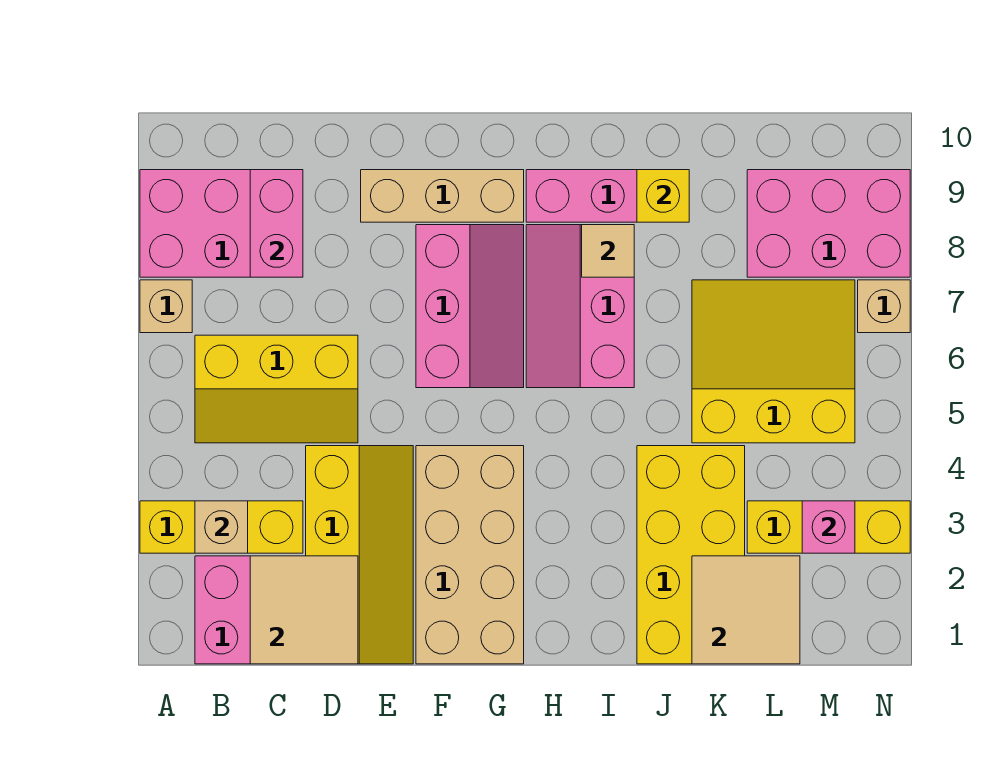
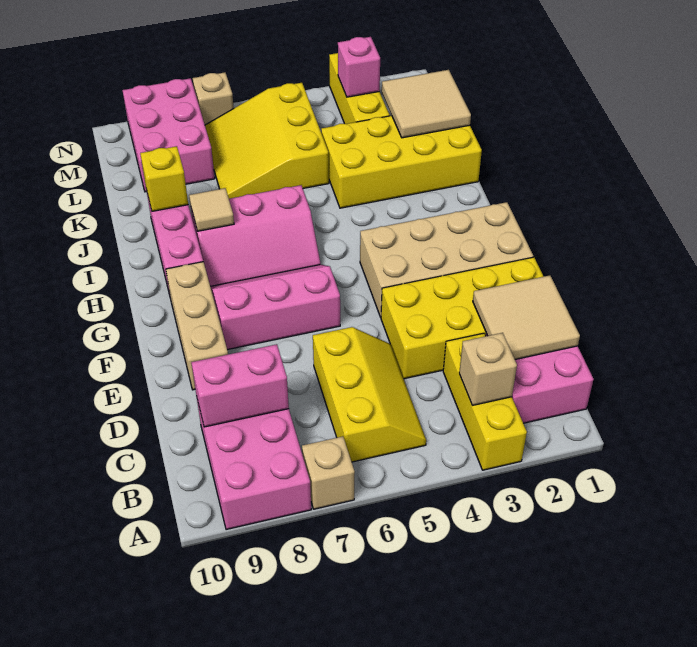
yellow slope D1:E4 level 1 top D -> yellow brick D1:E4 level 1

